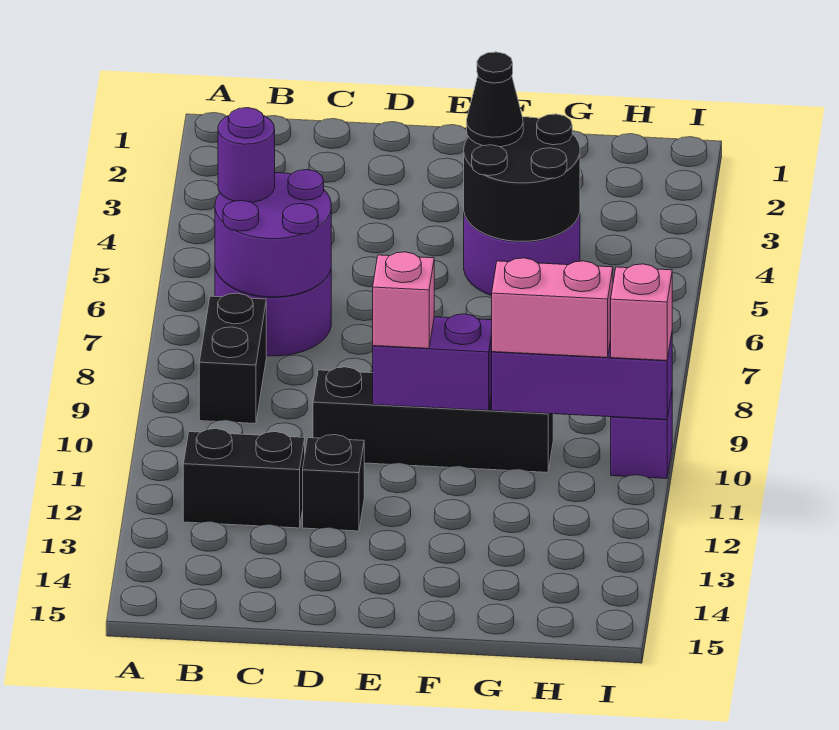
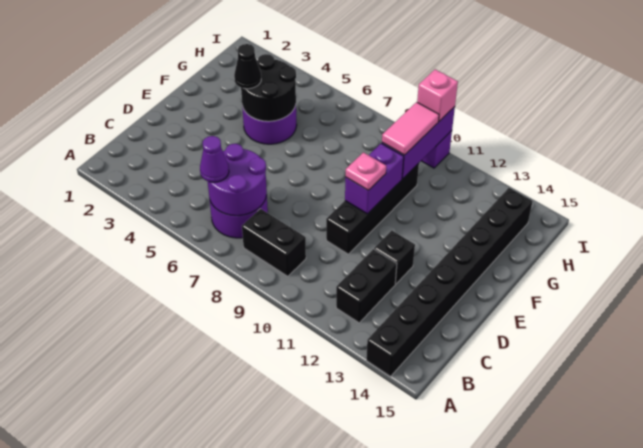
none -> black brick A14:H14 level 1
purple round brick B6 level 3 -> purple cone B6 level 3
pink brick E10 level 3 -> pink plate E10 level 3
pink brick G10:H10 level 3 -> pink tile G10:H10 level 3

